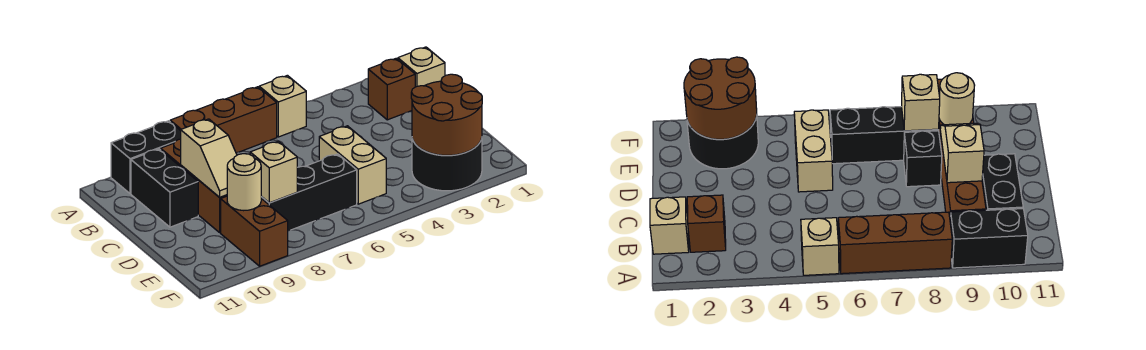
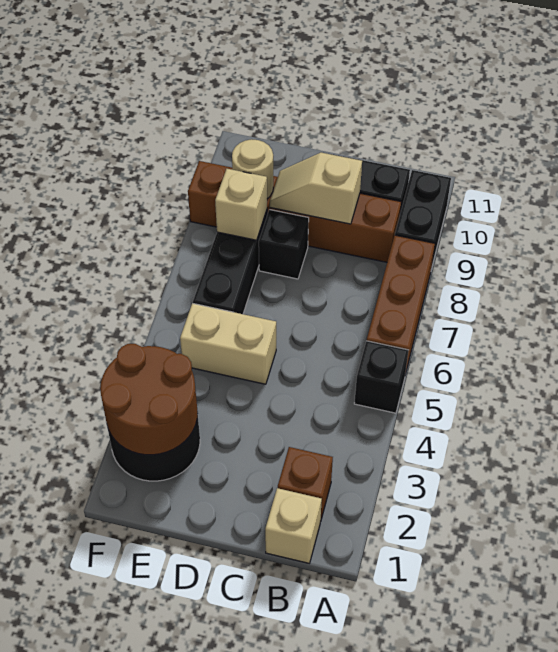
tan brick A5 level 1 -> black brick A5 level 1

